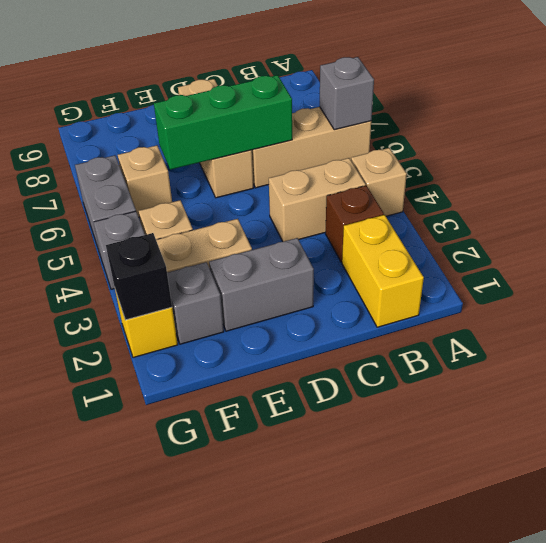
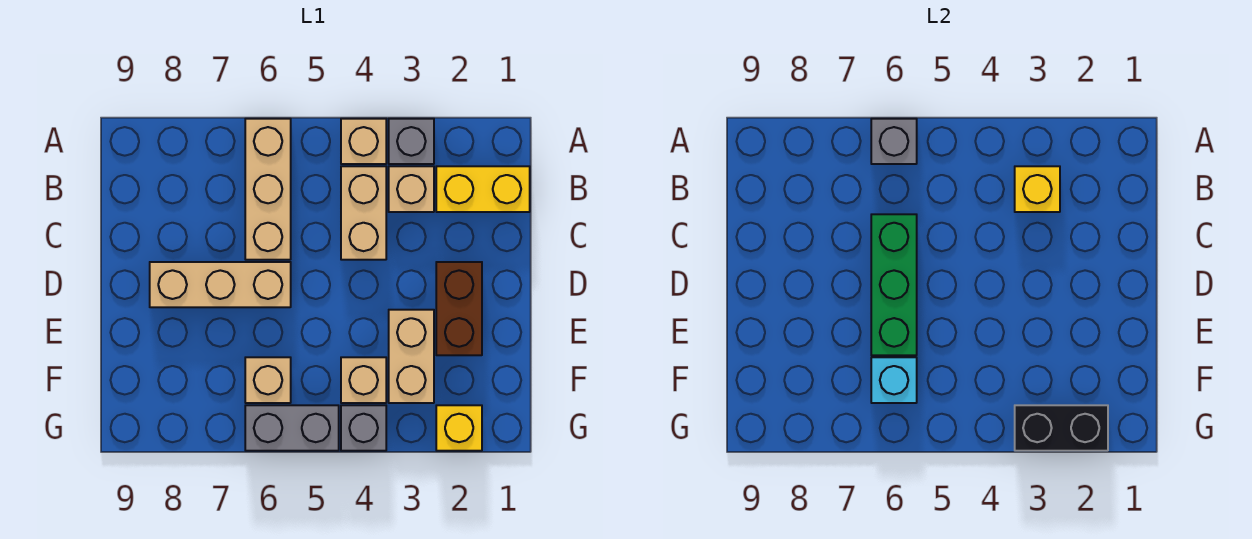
brown brick B3 level 1 -> tan brick B3 level 1
none -> yellow brick B3 level 2
grey brick D2:E2 level 1 -> brown brick D2:E2 level 1
grey brick F2 level 1 -> grey brick A3 level 1
none -> cyan brick F6 level 2
black brick G2 level 2 -> black brick G2:G3 level 2

